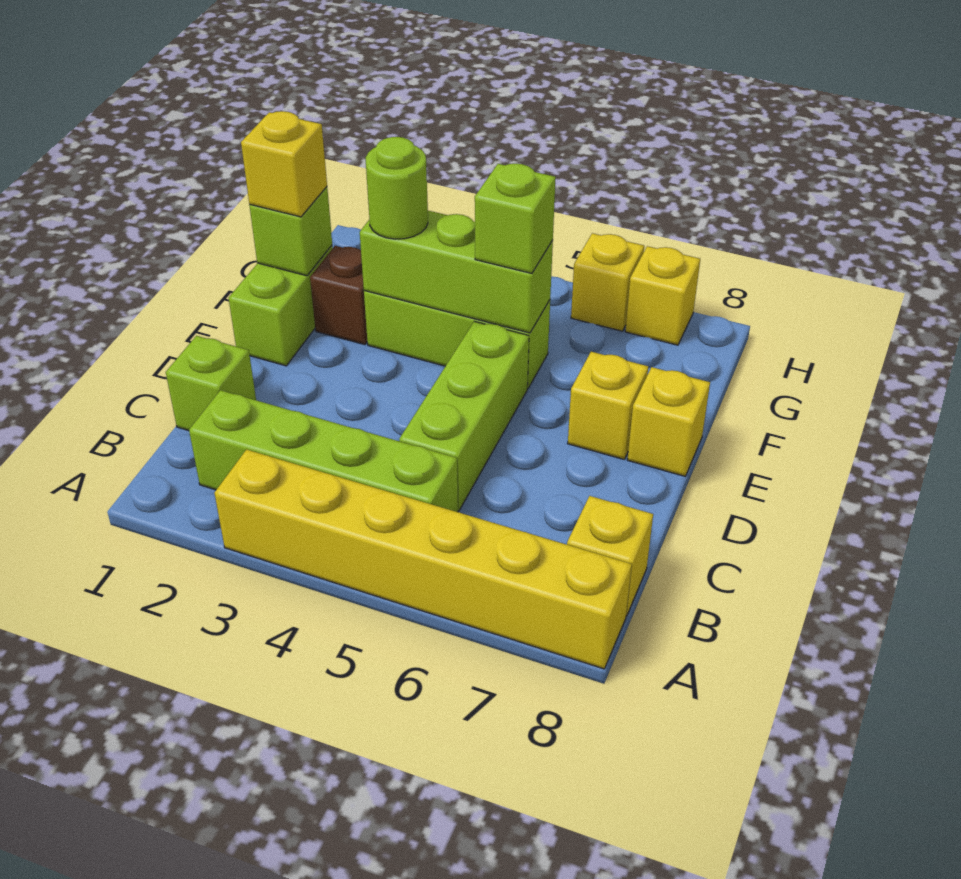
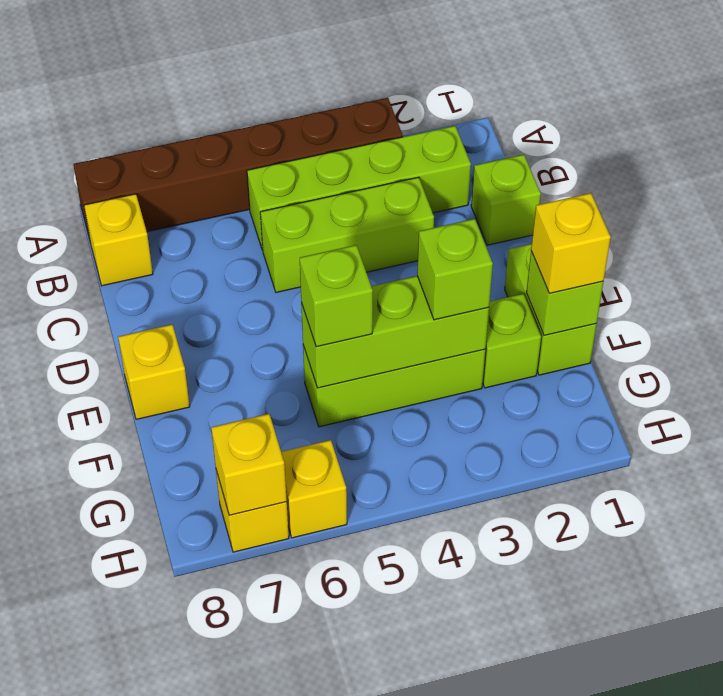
yellow brick A3:A8 level 1 -> brown brick A3:A8 level 1
lime brick C5:E5 level 1 -> lime brick C3:C5 level 1
yellow brick E7 level 1 -> yellow brick H7 level 2
brown brick F2 level 1 -> lime brick F2 level 1
lime round brick F3 level 3 -> lime brick F3 level 3

